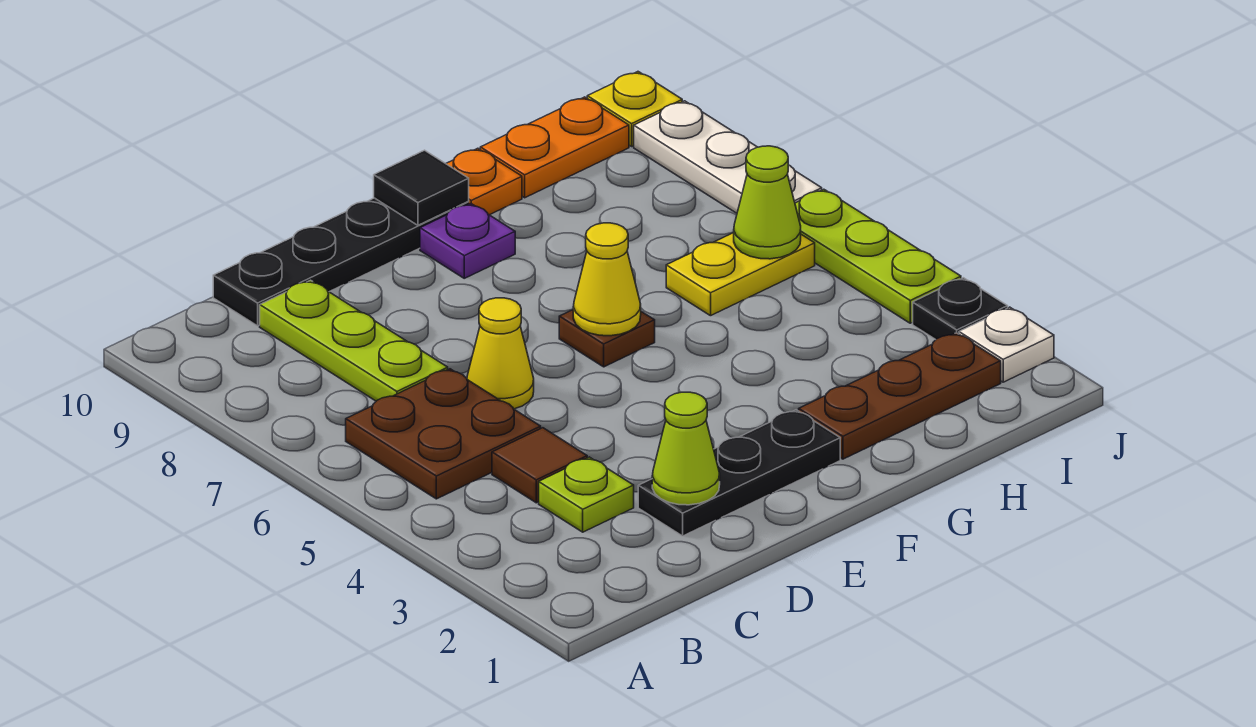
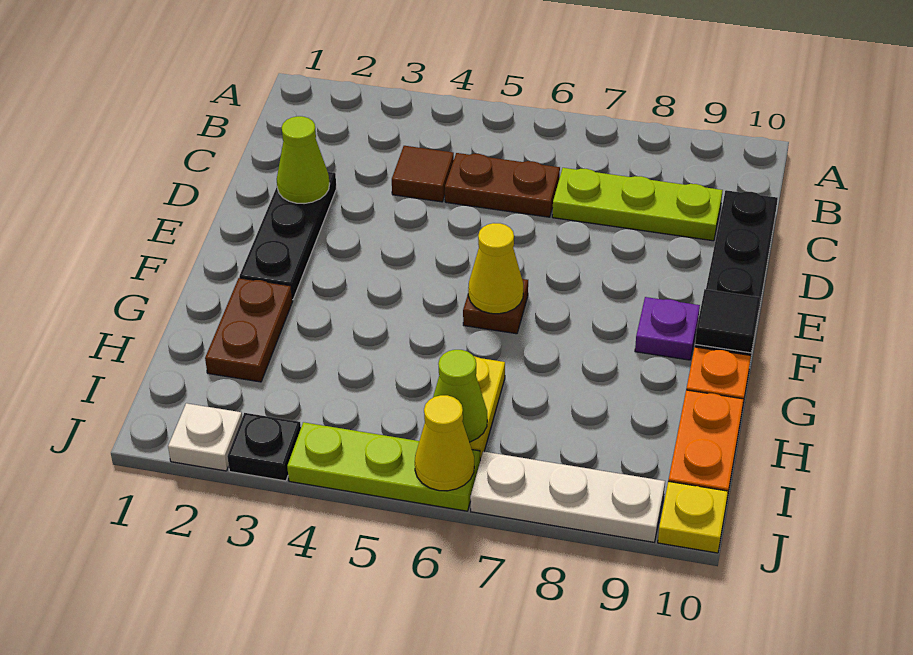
brown plate B5:C6 level 1 -> brown plate C5:C6 level 1
lime plate C3 level 1 -> none
yellow cone D6 level 1 -> yellow cone J6 level 2
brown plate G2:I2 level 1 -> brown plate G2:H2 level 1

